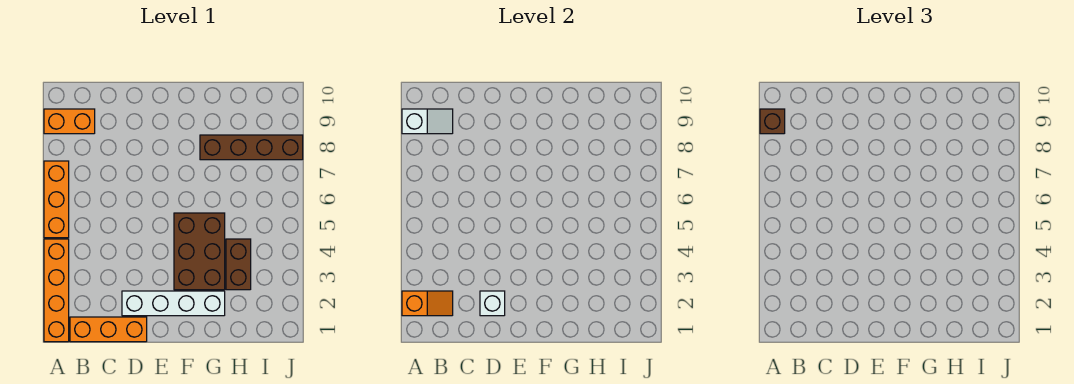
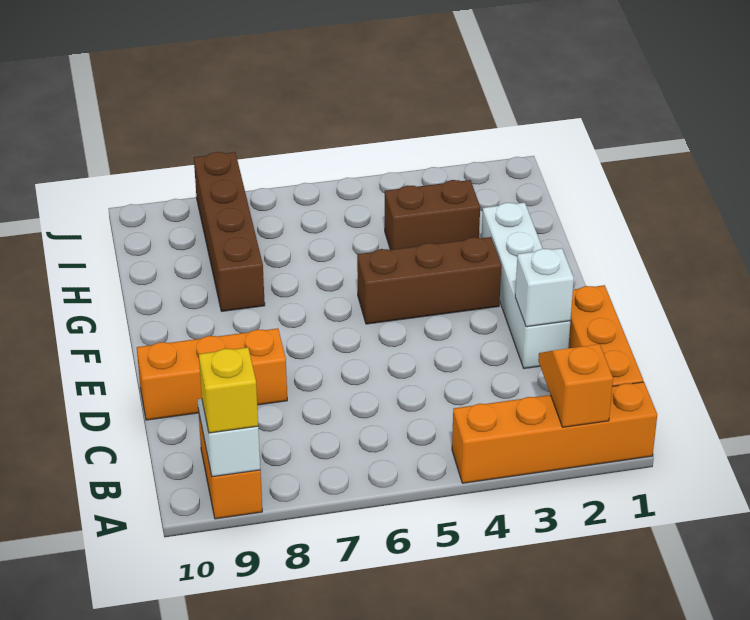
orange brick A5:A7 level 1 -> orange brick D8:D10 level 1
brown brick A9 level 3 -> yellow brick A9 level 3
brown brick F3:G5 level 1 -> brown brick F3:F5 level 1

